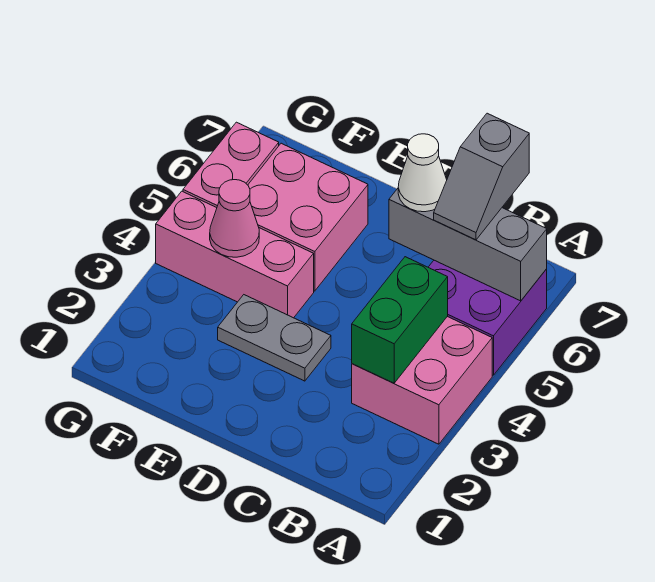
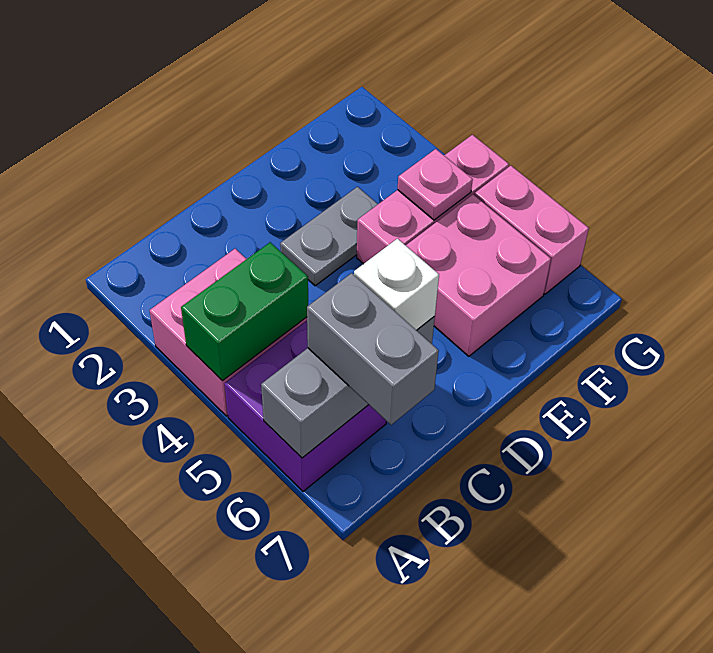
green brick B3:B4 level 2 -> green brick A4:B4 level 2
grey slope B6:B7 level 3 top 7 -> grey brick B6:B7 level 3
white cone C6 level 3 -> white brick C6 level 3
pink cone F4 level 2 -> pink plate F4 level 2

